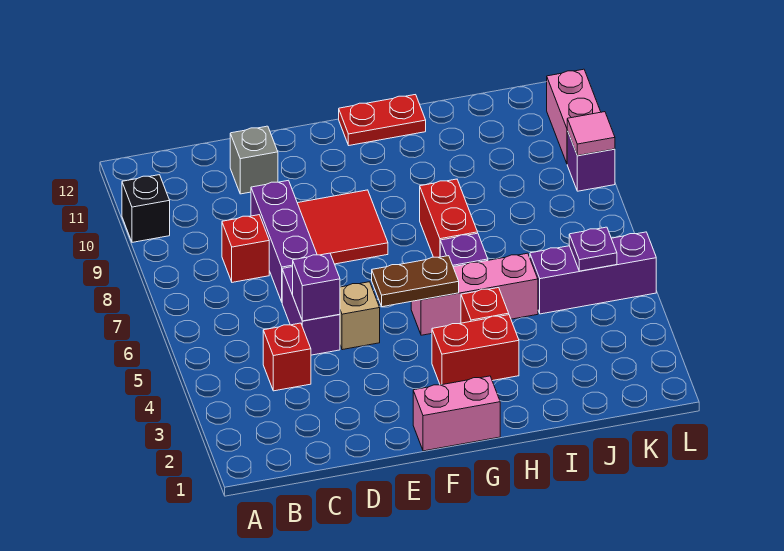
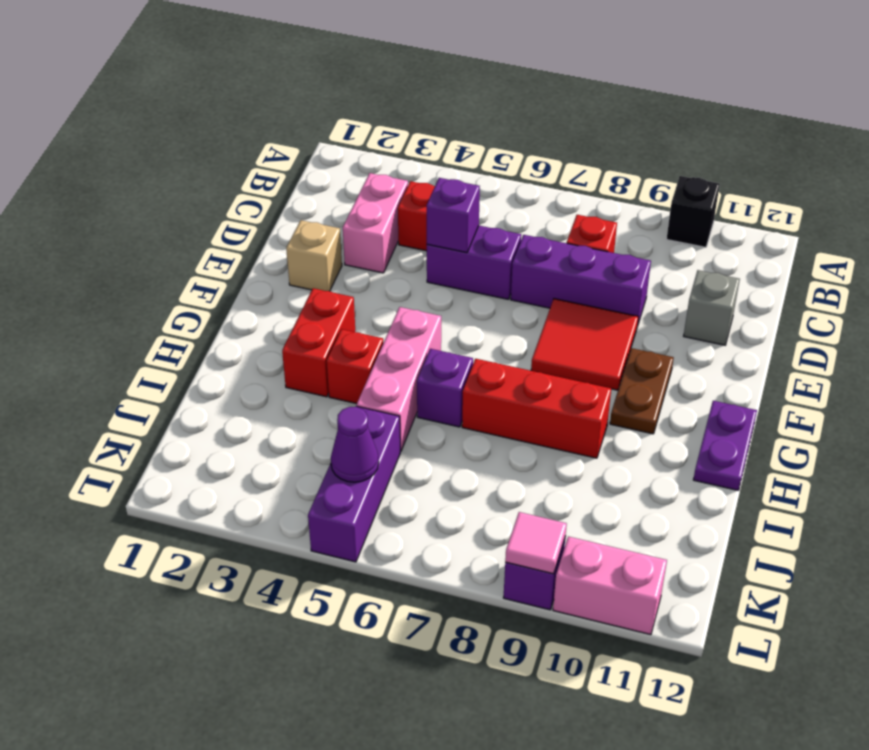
tan brick E5 level 1 -> tan brick E2 level 1
pink brick F1:G1 level 1 -> pink brick C3:D3 level 1
brown plate F5:G5 level 2 -> brown plate F10:G10 level 1
red plate G12:H12 level 1 -> purple plate G12:H12 level 1
red brick H7:H8 level 1 -> red brick H7:H9 level 1
purple plate K5 level 2 -> purple cone K5 level 2

